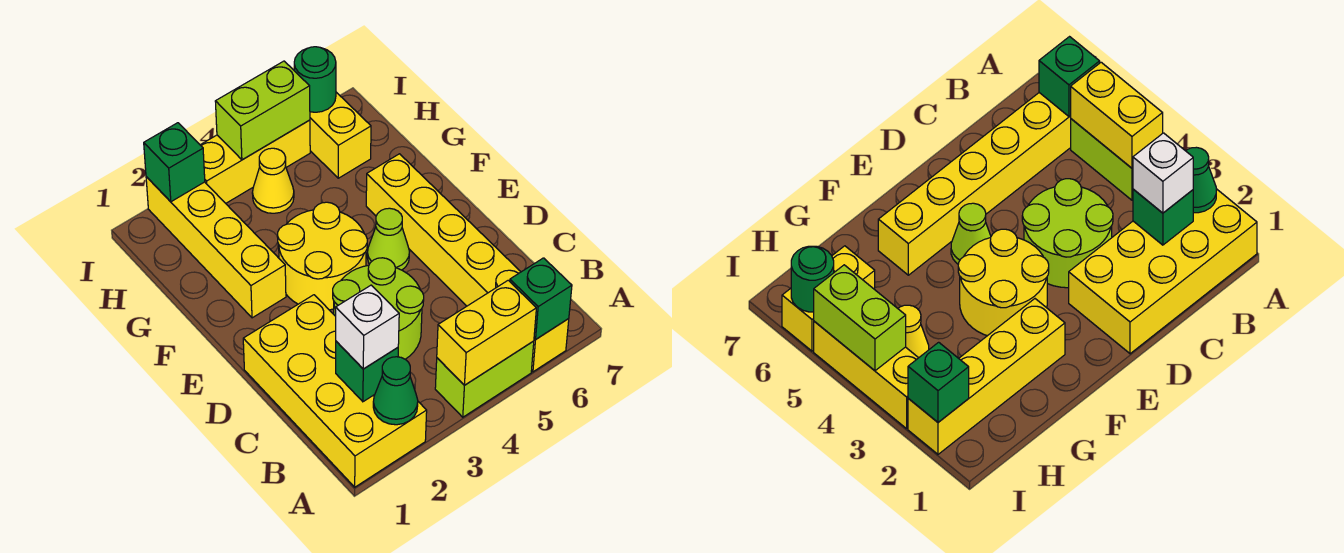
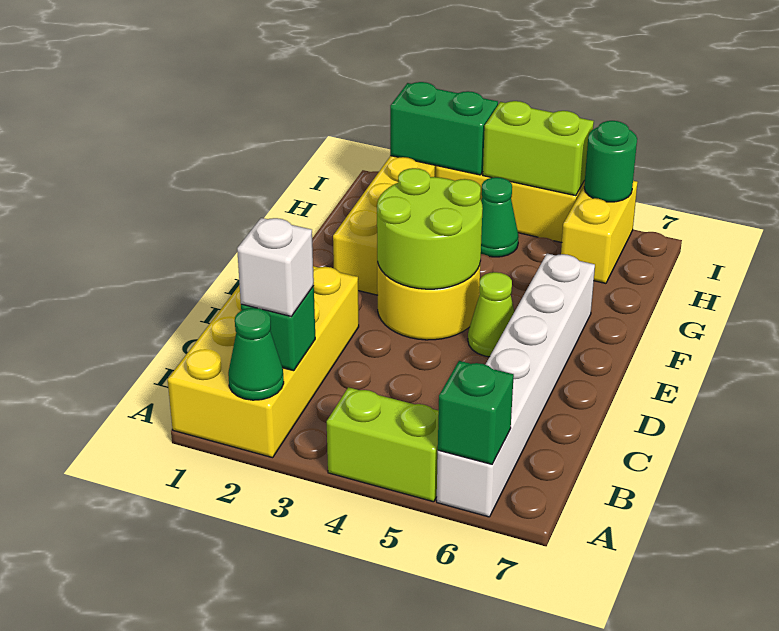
yellow brick A4:A5 level 2 -> none
yellow brick A6:F6 level 1 -> white brick A6:F6 level 1
lime round brick C3:D4 level 1 -> lime round brick E3:F4 level 2
yellow cone H4 level 1 -> green cone H4 level 1
green brick I2 level 2 -> green brick I2:I3 level 2

